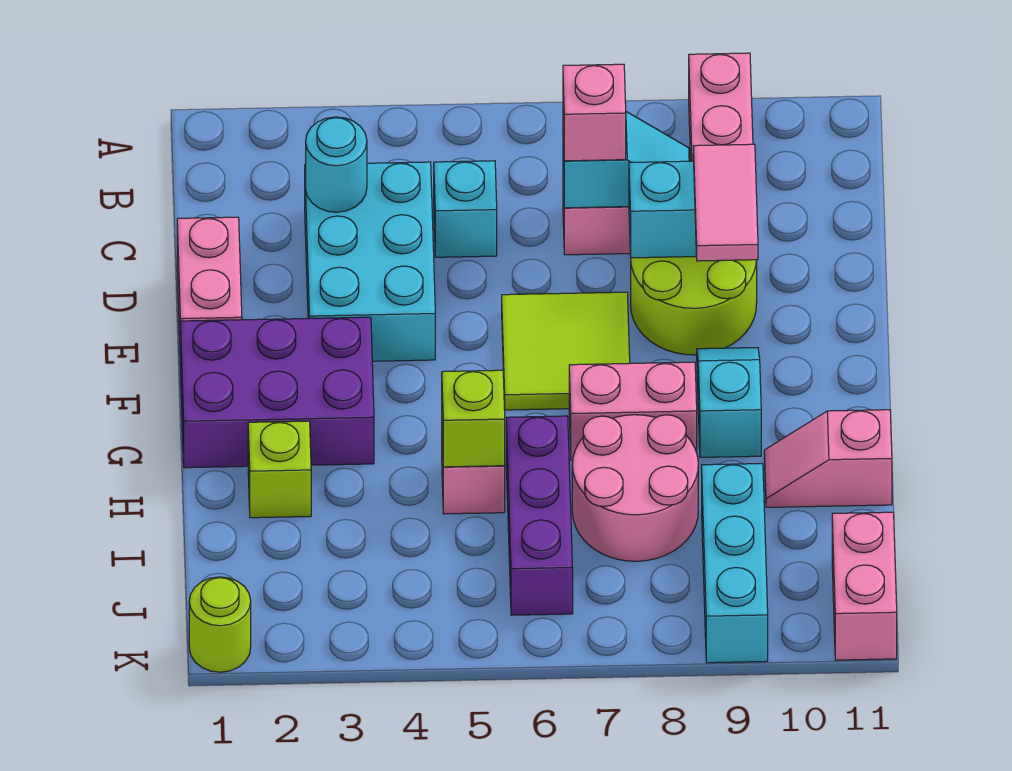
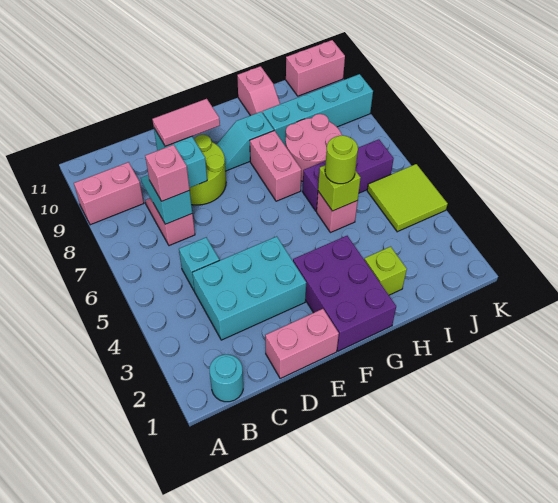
cyan round brick C3 level 2 -> cyan round brick B1 level 1
lime tile E6:F7 level 1 -> lime tile J4:K5 level 1
cyan brick I9:K9 level 1 -> cyan brick H9:K9 level 1
lime round brick K1 level 1 -> lime round brick H5 level 3

